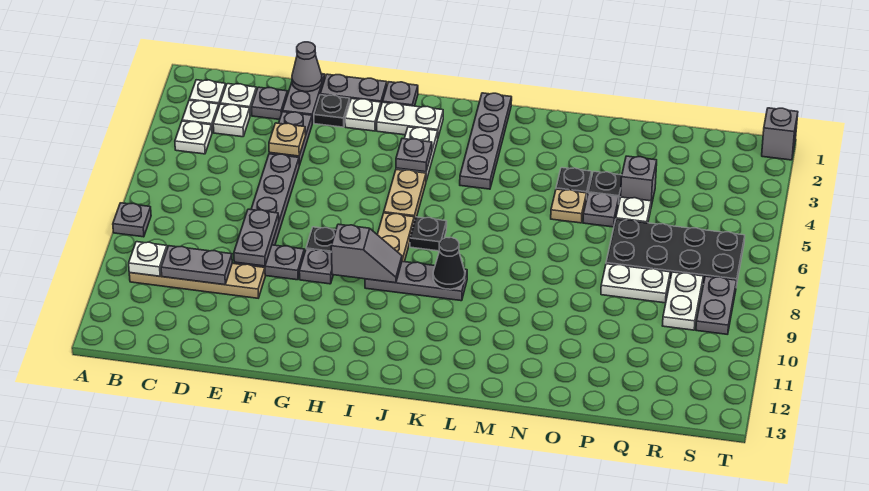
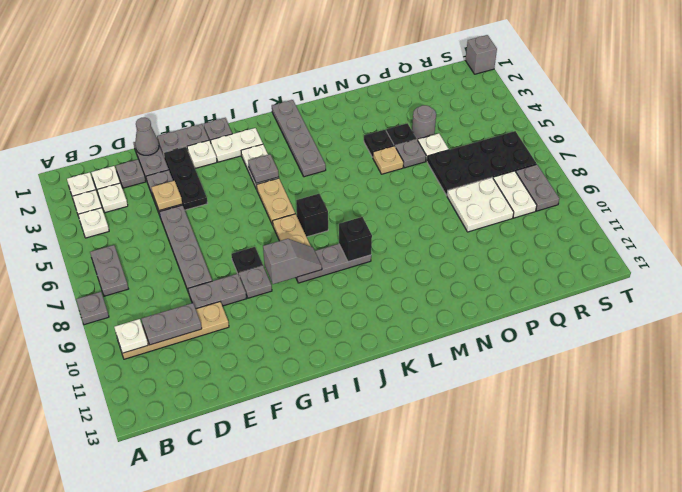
grey plate E8:E9 level 2 -> grey plate B6:B7 level 1
black plate F2 level 1 -> black plate F2:F4 level 1
black plate J7 level 1 -> black brick J7 level 1
black cone K9 level 2 -> black brick K9 level 2
grey brick P4 level 1 -> grey round brick P4 level 1
white plate P8:Q8 level 1 -> white plate P8:Q9 level 1

